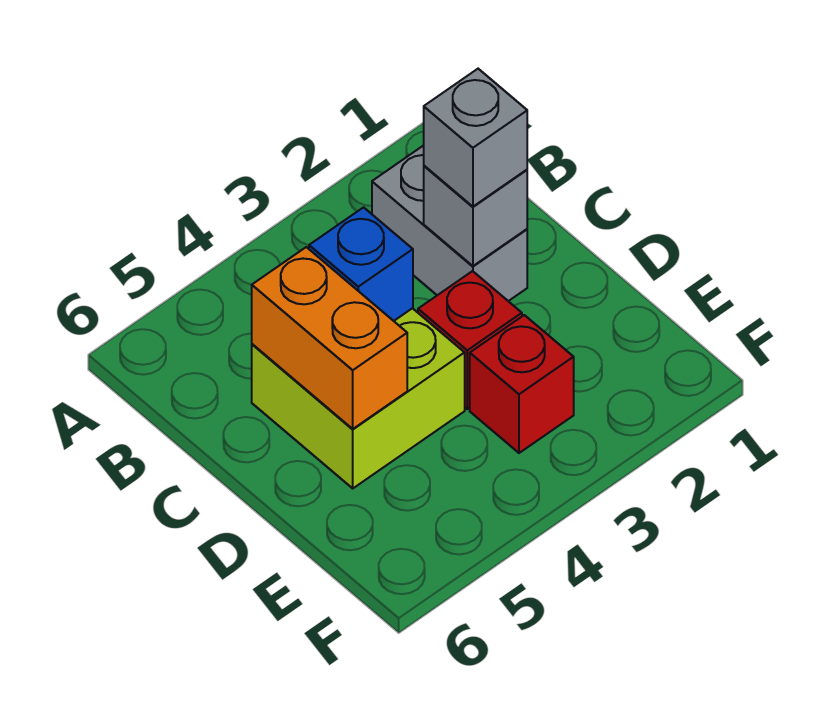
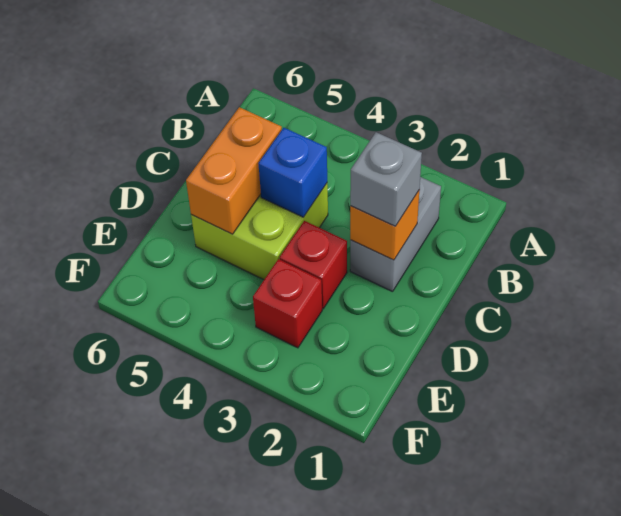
grey brick C2 level 2 -> orange brick C2 level 2

